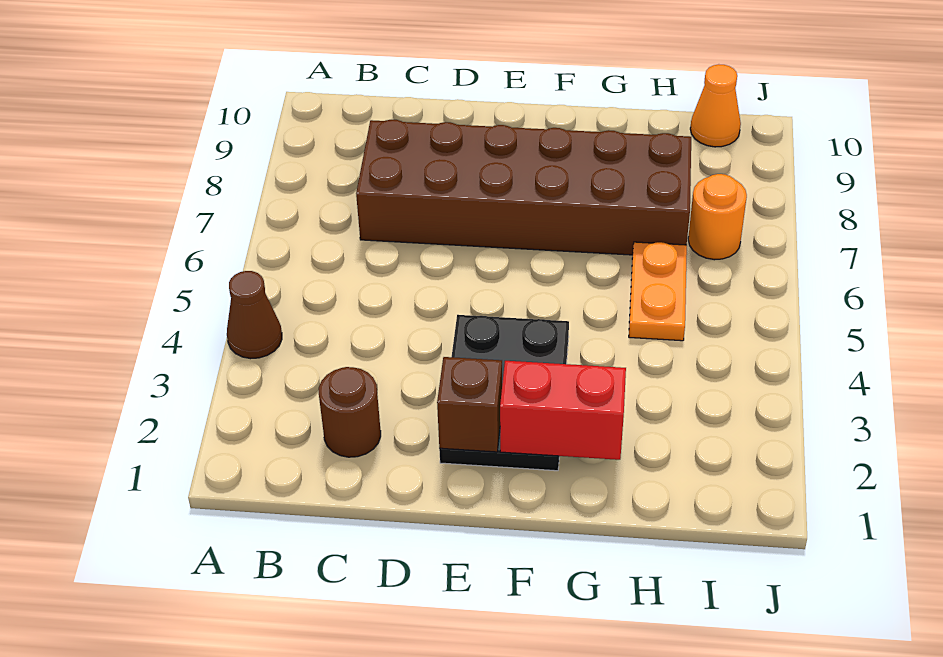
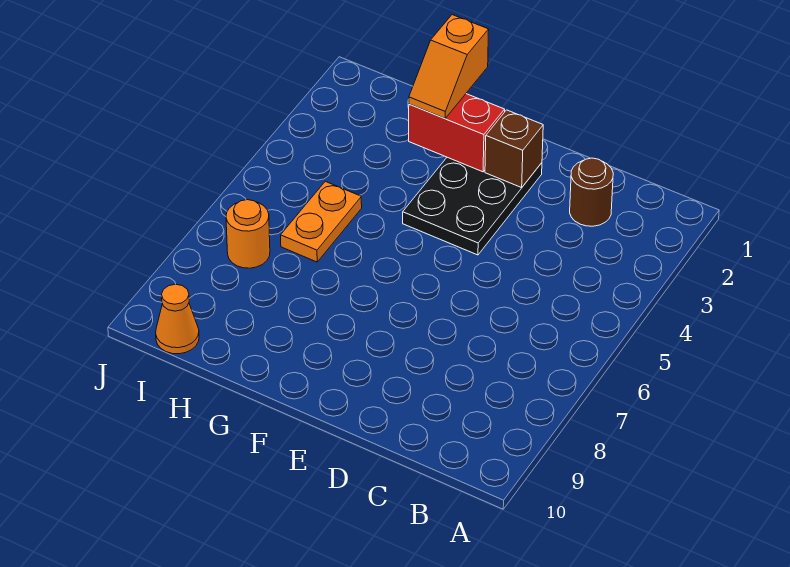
brown cone A4 level 1 -> none
brown brick C7:H8 level 1 -> none
none -> orange slope G1:G2 level 3 top 1

